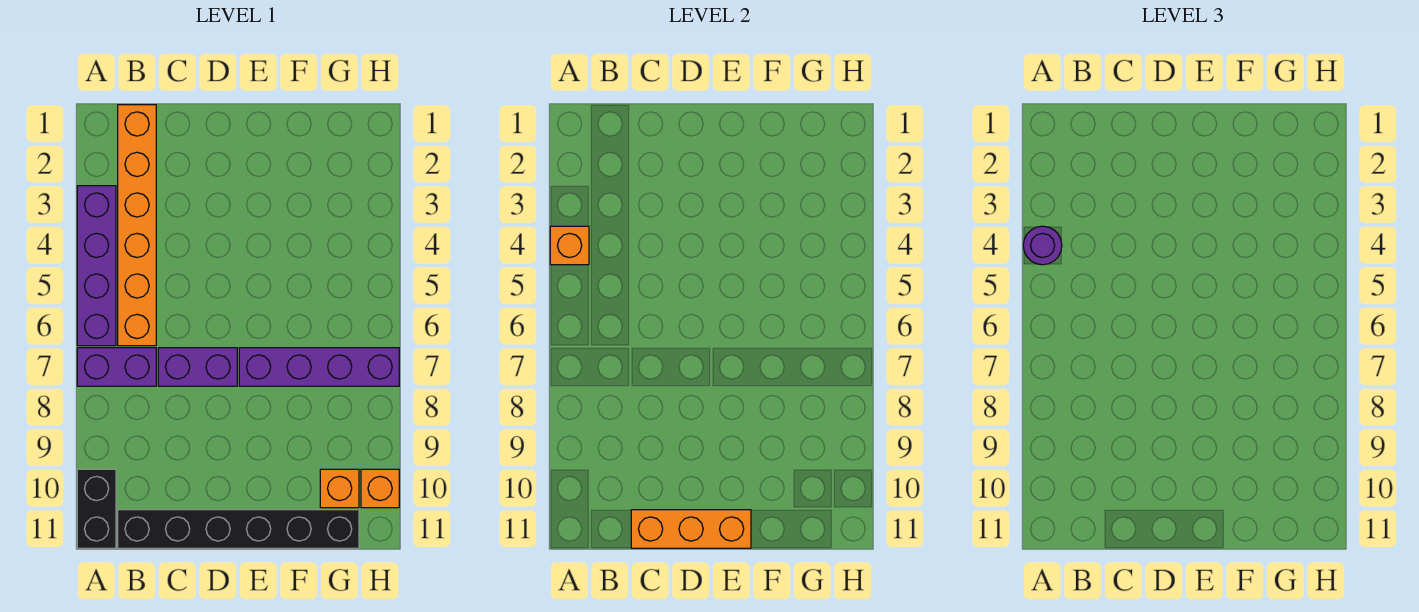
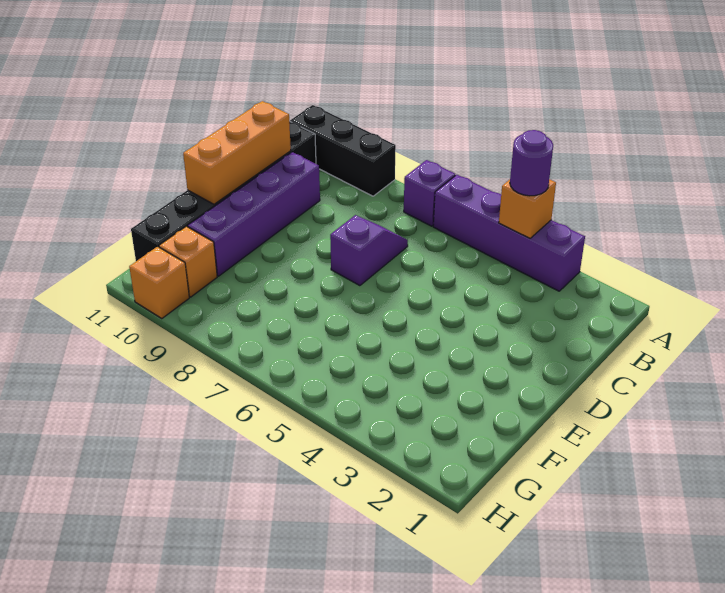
purple brick A7:B7 level 1 -> purple brick A7 level 1
black brick A10:A11 level 1 -> black brick A9:A11 level 1
orange brick B1:B6 level 1 -> none
purple brick C7:D7 level 1 -> purple slope C7:D7 level 1 top D
purple brick E7:H7 level 1 -> purple brick C10:F10 level 1

